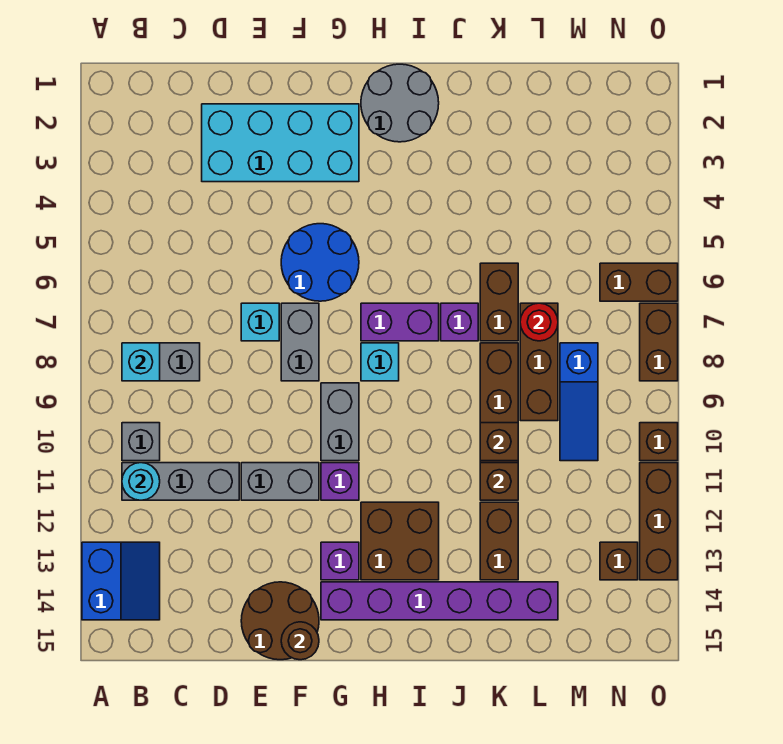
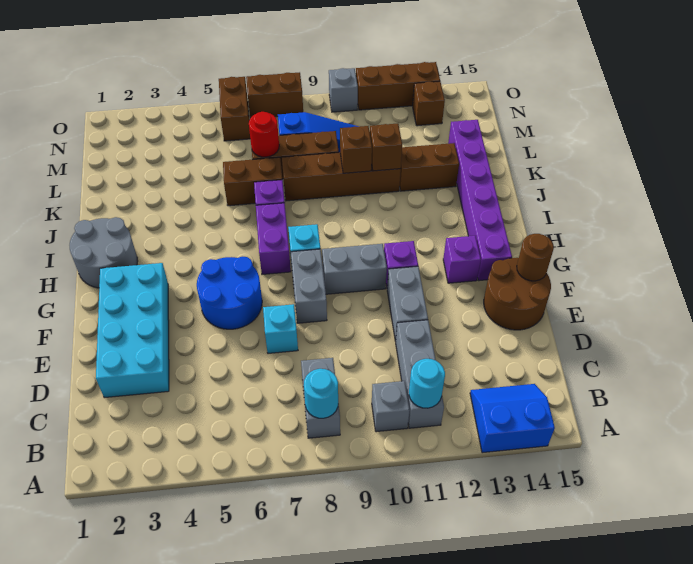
cyan brick B8 level 2 -> cyan round brick B8 level 2
grey brick F7:F8 level 1 -> grey brick F8:G8 level 1
brown brick H12:I13 level 1 -> none
brown brick O10 level 1 -> grey brick O10 level 1

